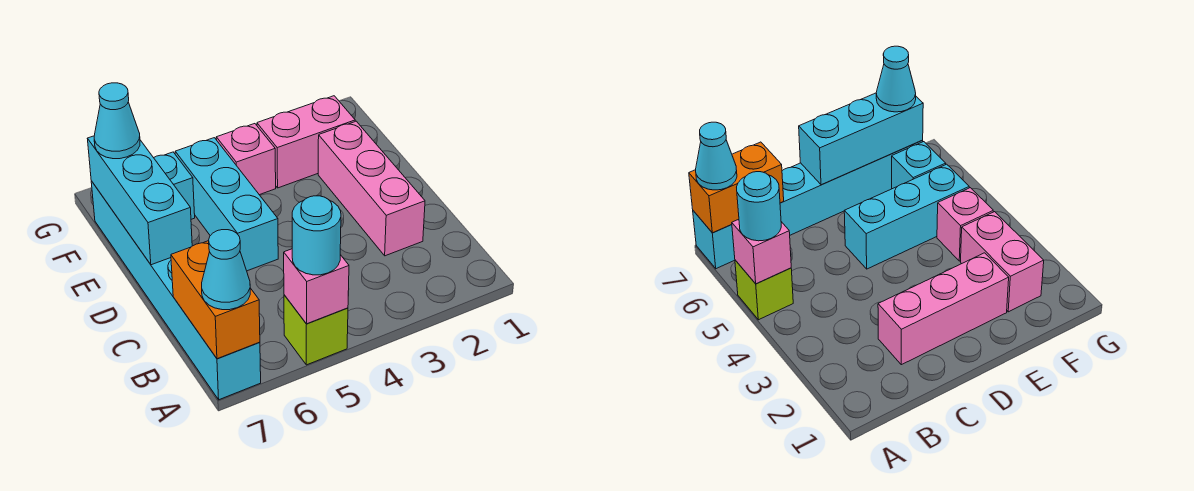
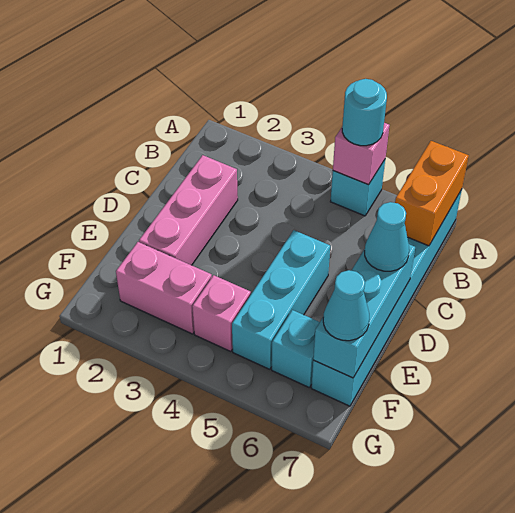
lime brick A5 level 1 -> cyan brick A5 level 1
cyan cone A7 level 3 -> cyan cone D7 level 3

